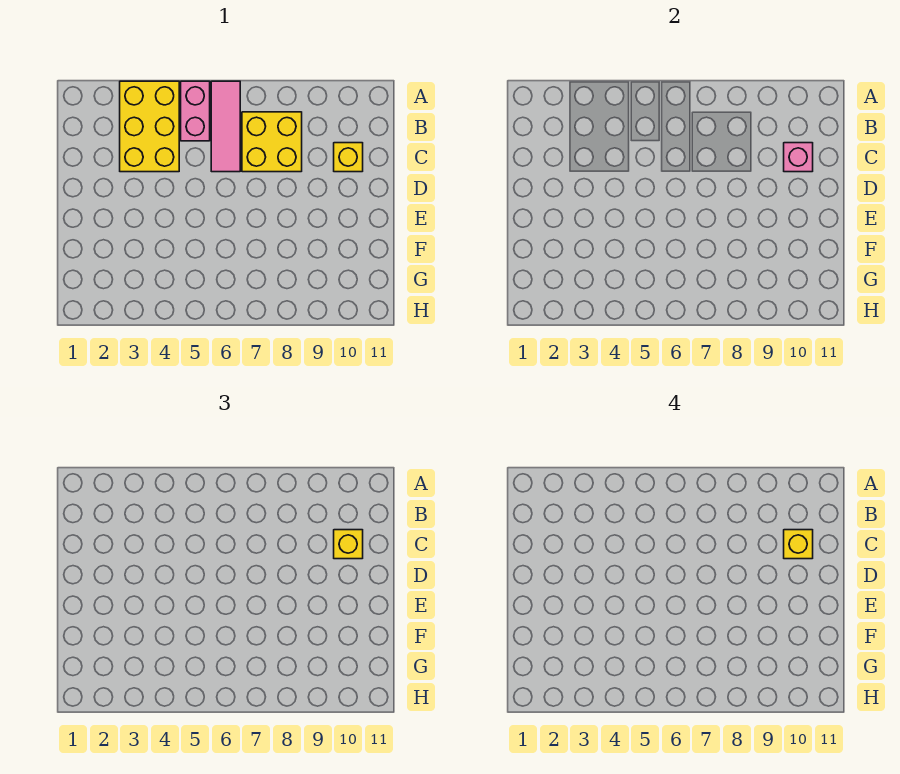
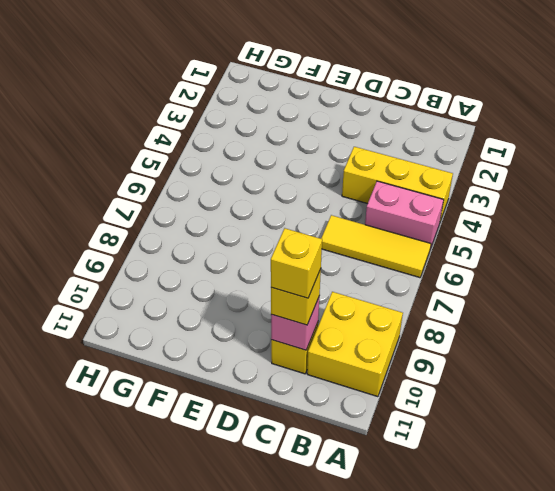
yellow brick A3:C4 level 1 -> yellow brick A4:C4 level 1
pink tile A6:C6 level 1 -> yellow tile A6:C6 level 1
yellow brick B7:C8 level 1 -> yellow brick A9:B10 level 1

